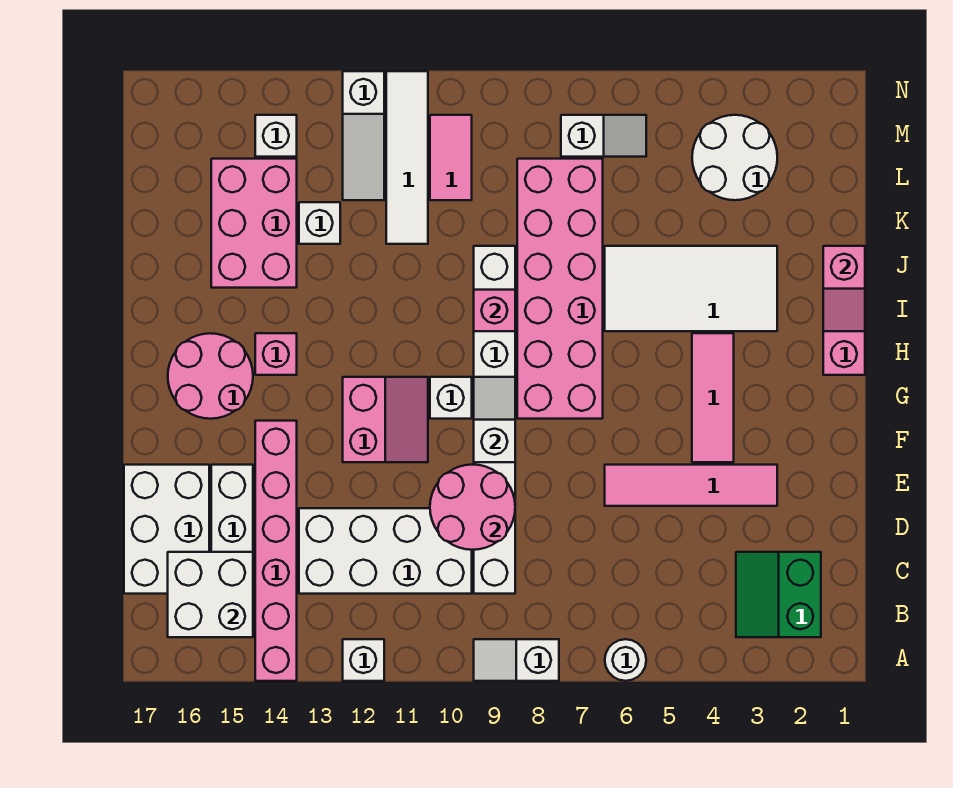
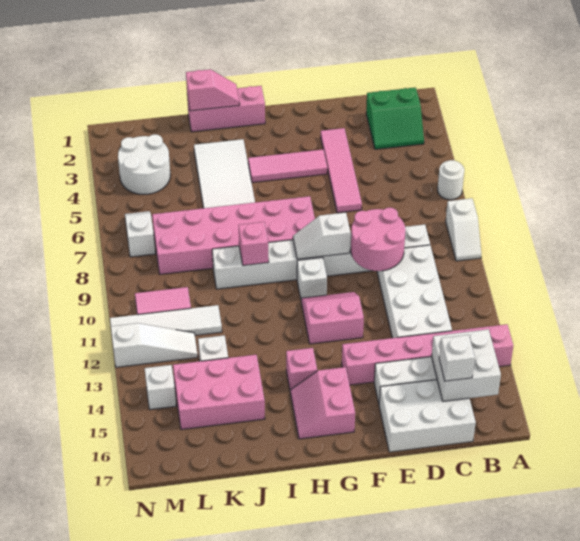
white brick A12 level 1 -> white brick C16 level 3
pink round brick G15:H16 level 1 -> pink slope G15:H16 level 1 top G

